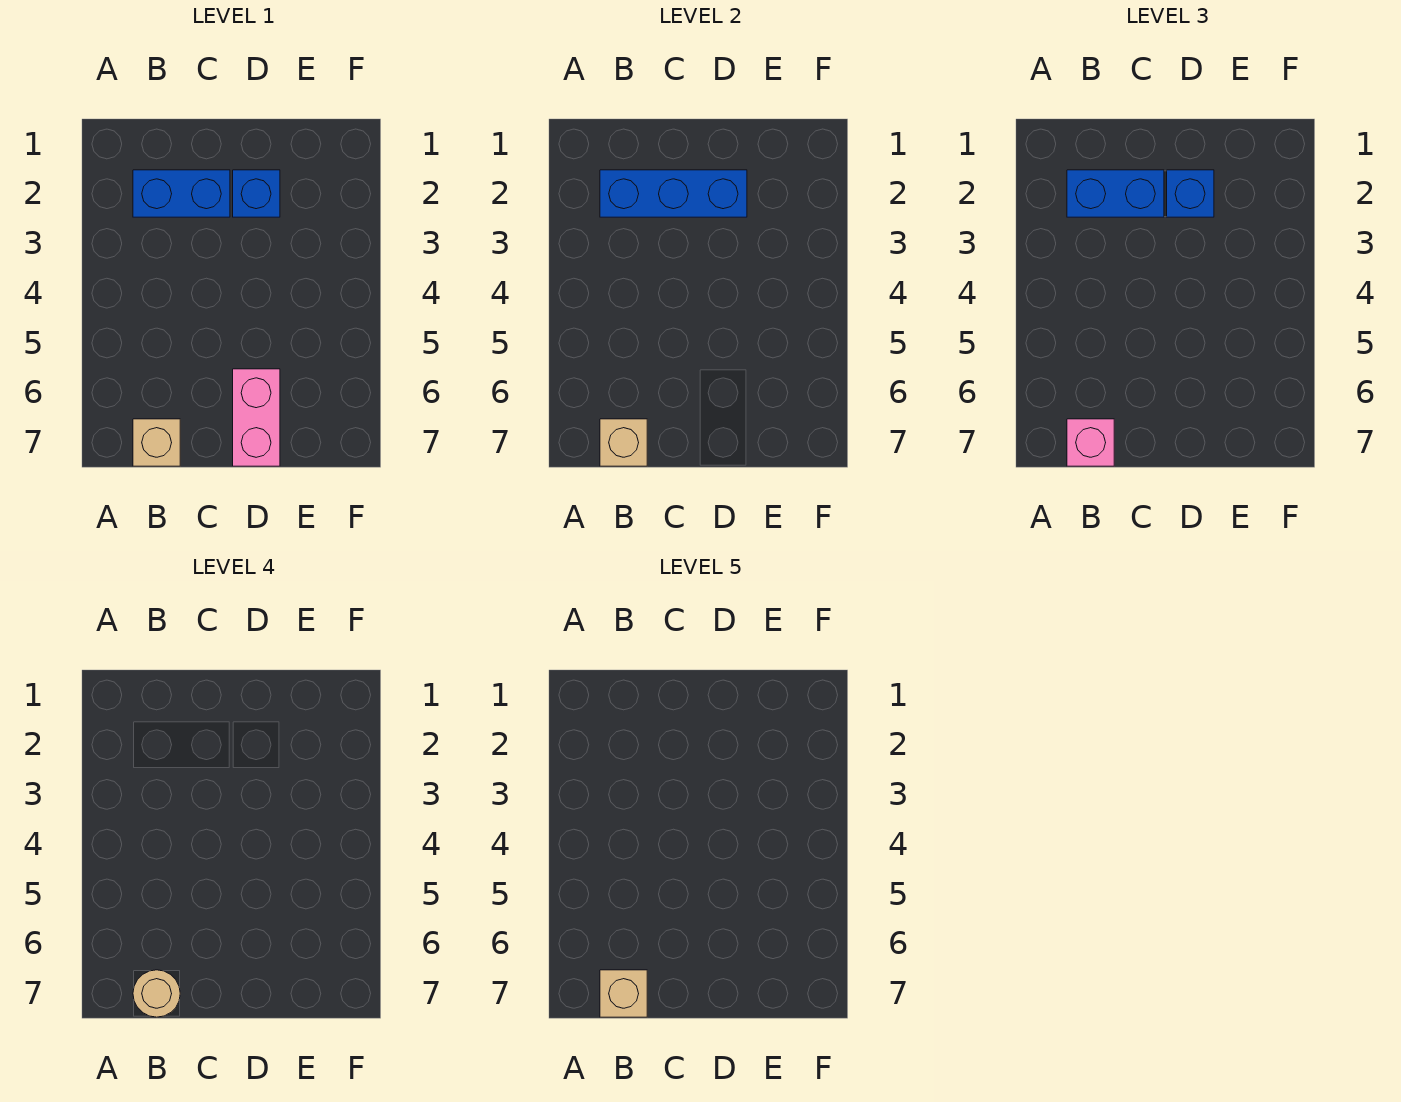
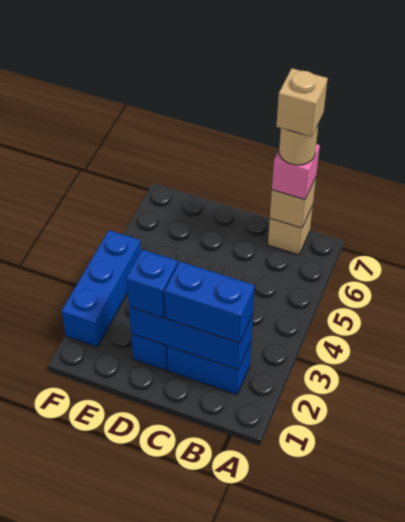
pink brick D6:D7 level 1 -> none
none -> blue brick F2:F4 level 1

